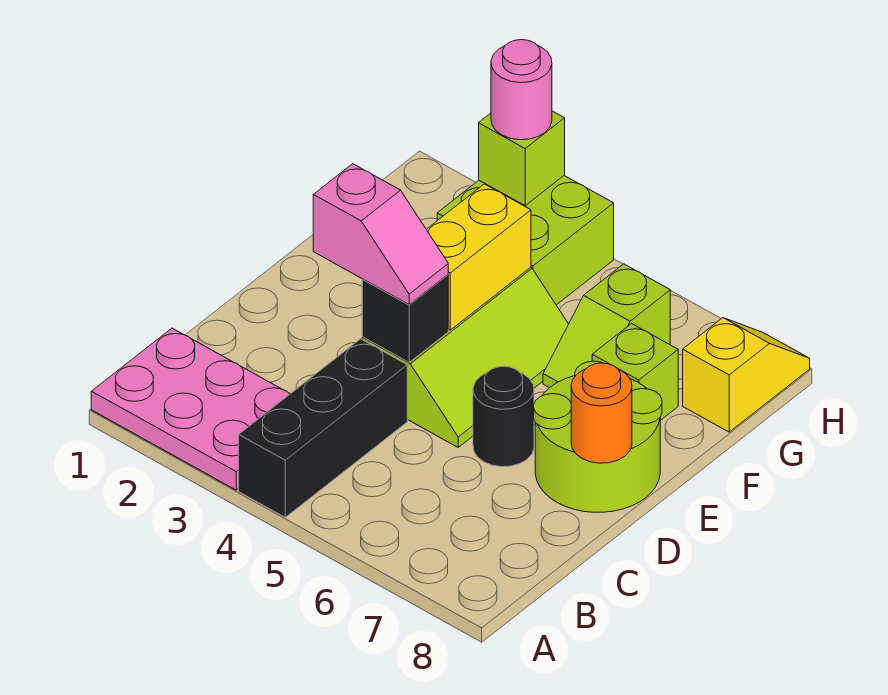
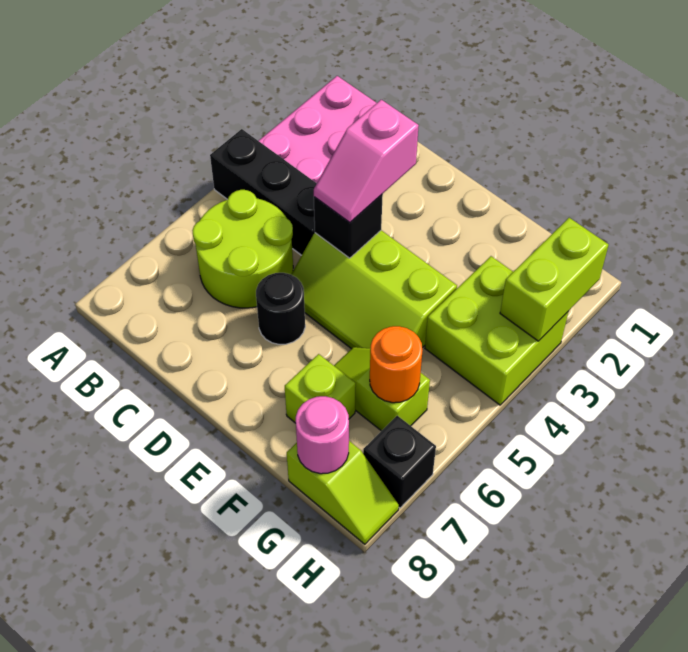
lime round brick D7:E8 level 1 -> lime round brick B5:C6 level 1
orange round brick D8 level 2 -> orange round brick G6 level 2
yellow brick E4:F4 level 2 -> none
yellow slope G8:H8 level 1 top G -> lime slope G8:H8 level 1 top G
lime brick H3 level 2 -> lime brick H2:H3 level 2
pink round brick H3 level 3 -> pink round brick G8 level 2
none -> black brick H7 level 1

